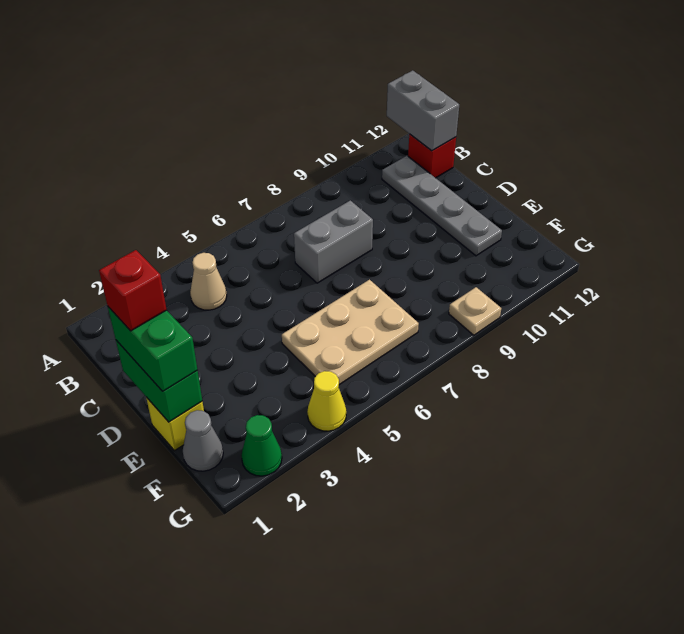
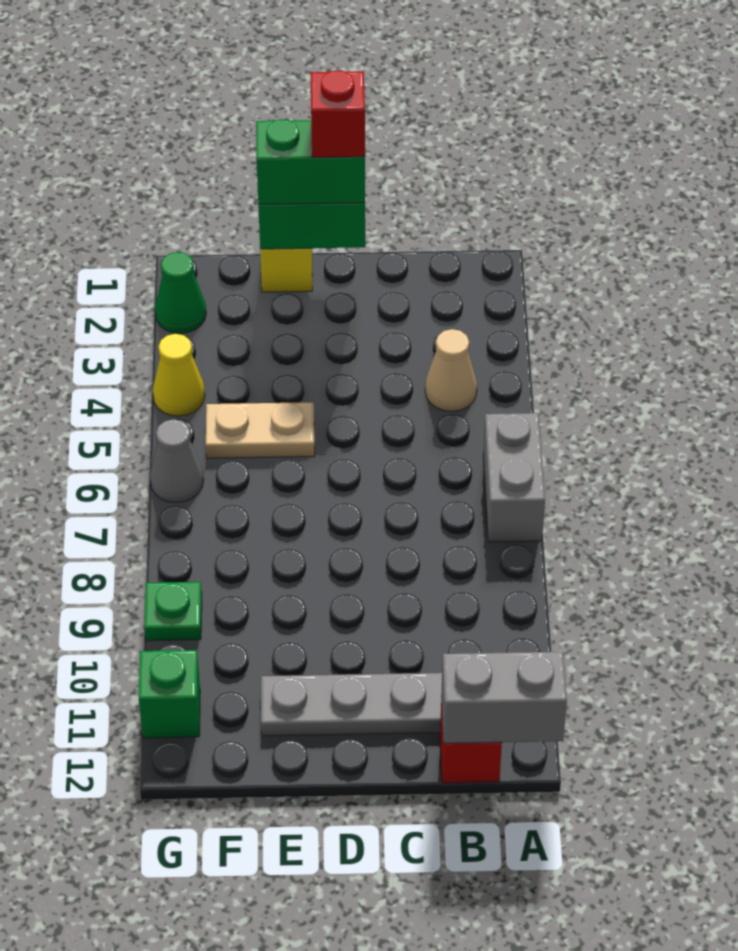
grey brick C7:C8 level 1 -> grey brick A6:A7 level 1
tan plate E5:F7 level 1 -> tan plate E5:F5 level 1
grey cone F1 level 1 -> grey cone G6 level 1
tan plate G9 level 1 -> green plate G9 level 1
none -> green brick G11 level 1

